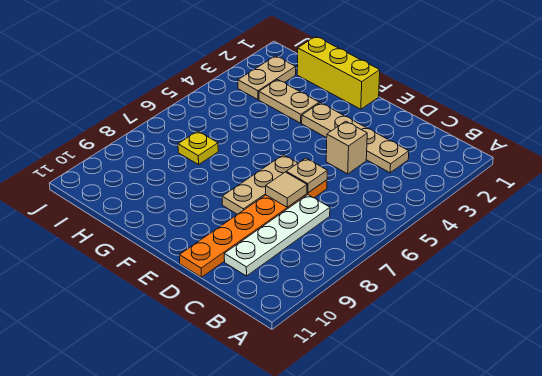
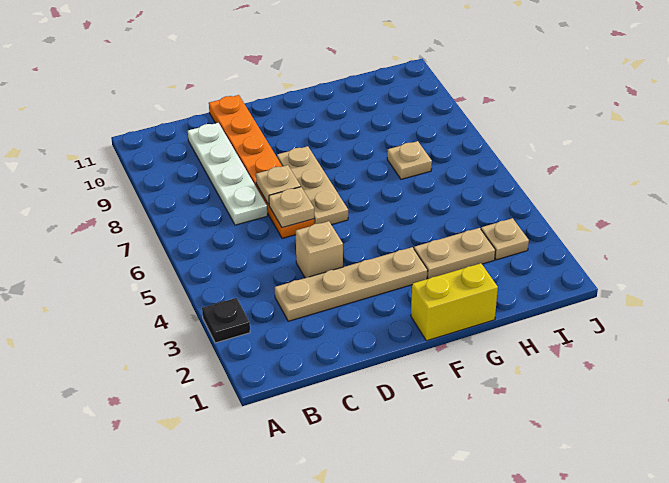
none -> black plate A3 level 1
tan tile D7 level 2 -> tan plate D7 level 2
yellow brick F1:H1 level 1 -> yellow brick F1:G1 level 1
yellow plate H7 level 1 -> tan plate H7 level 1
tan plate I2:I3 level 1 -> tan plate I3 level 1

